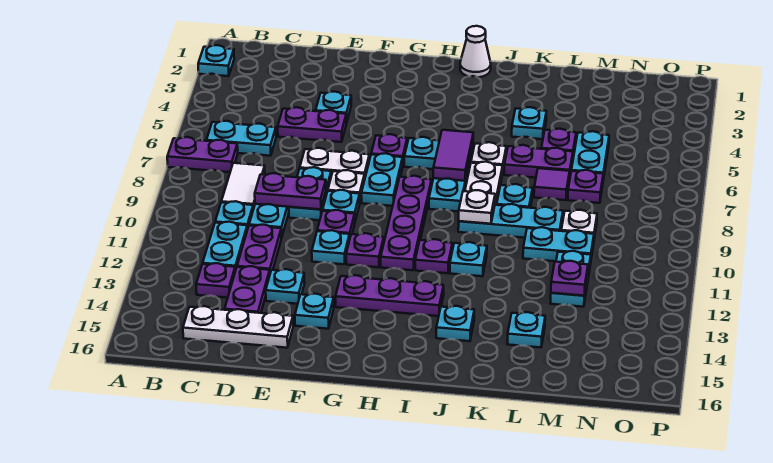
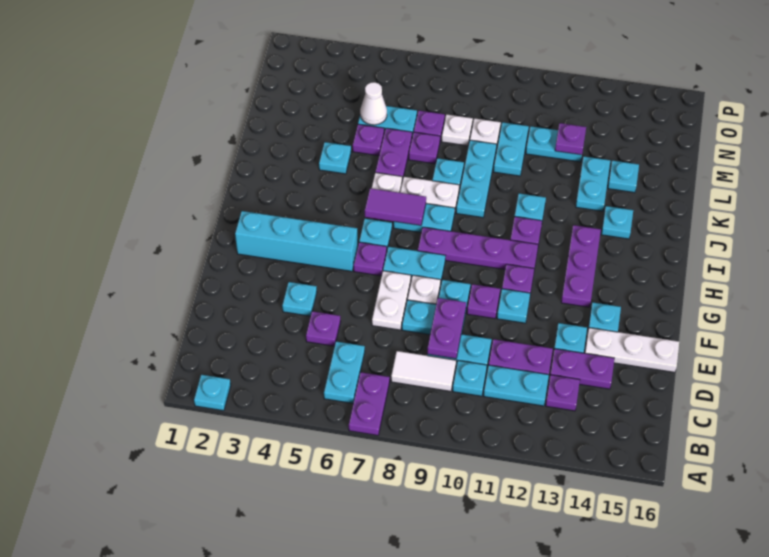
white plate C15:E15 level 1 -> white plate E14:E16 level 1
purple plate D5:E5 level 1 -> purple plate D5 level 1
none -> cyan brick G2:G5 level 1
white cone I1 level 1 -> white cone M5 level 2
white plate J9 level 2 -> white plate M8 level 1
none -> cyan plate K13:L13 level 1
purple tile L7 level 1 -> purple plate L7 level 1

